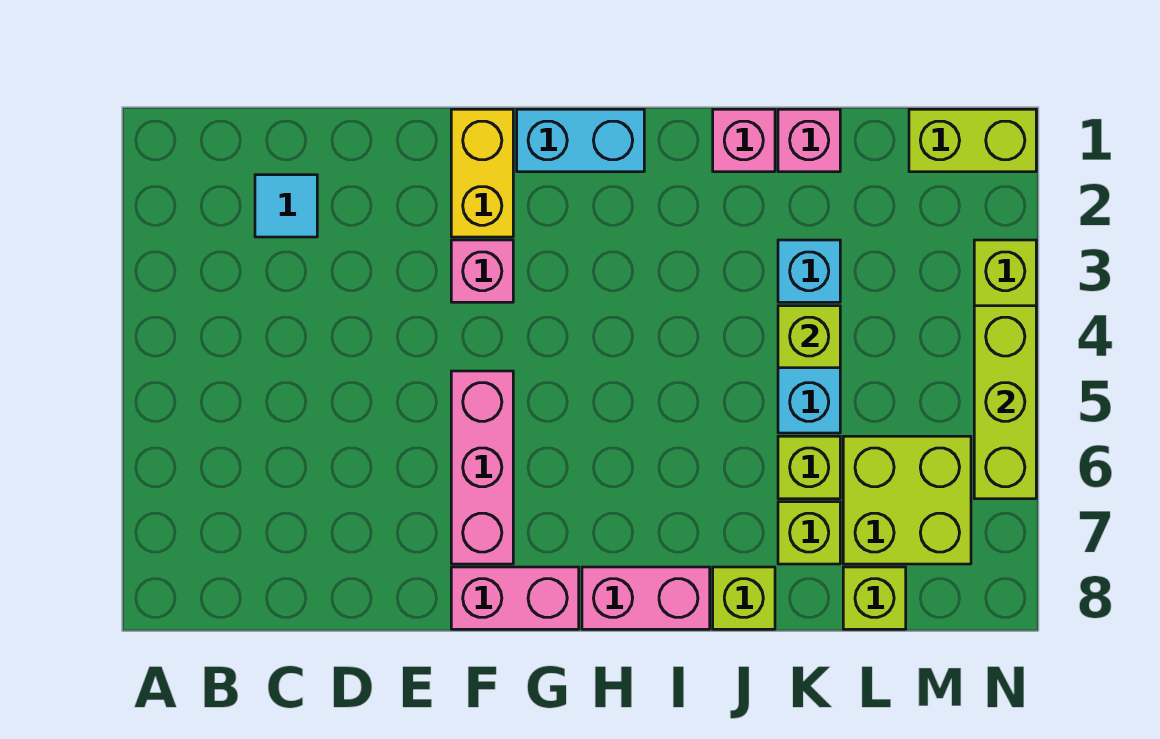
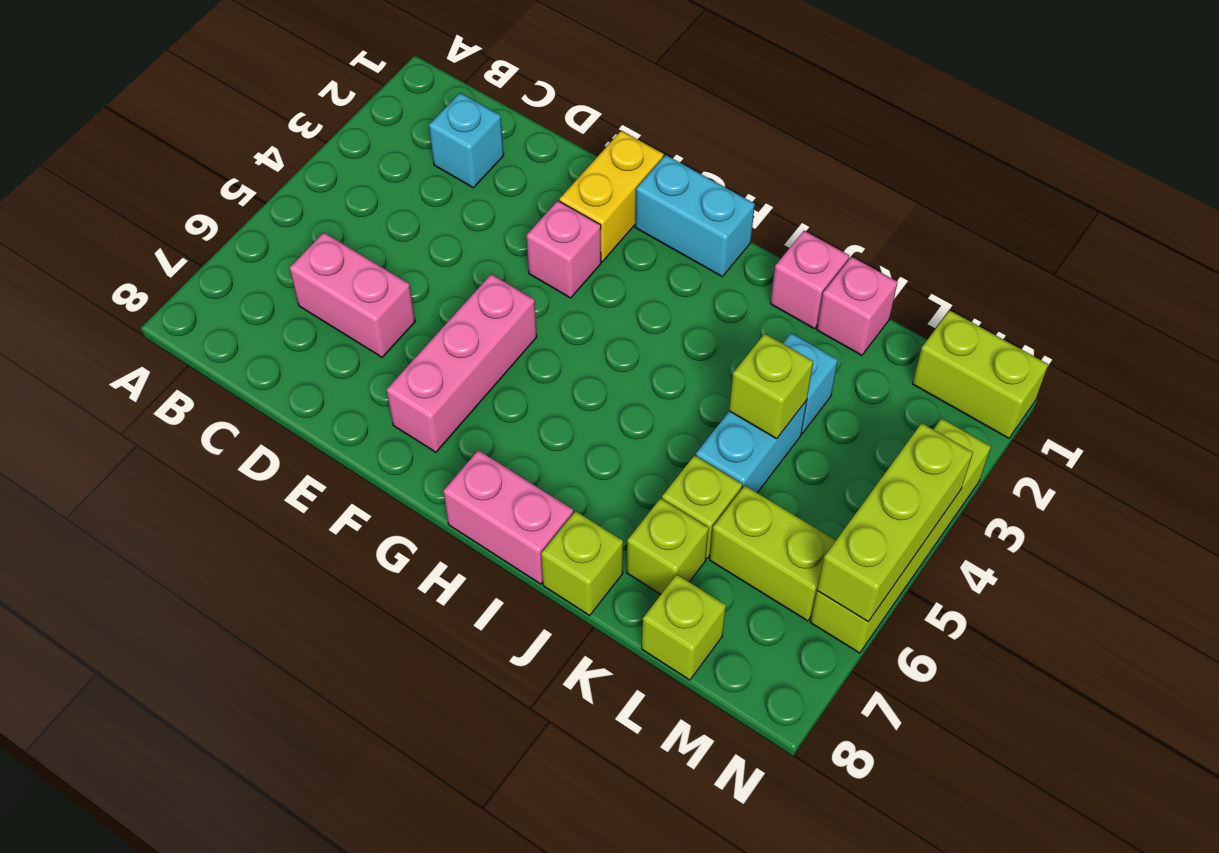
cyan tile C2 level 1 -> cyan brick C2 level 1
pink brick F8:G8 level 1 -> pink brick C6:D6 level 1
lime brick L6:M7 level 1 -> lime brick L6:M6 level 1

